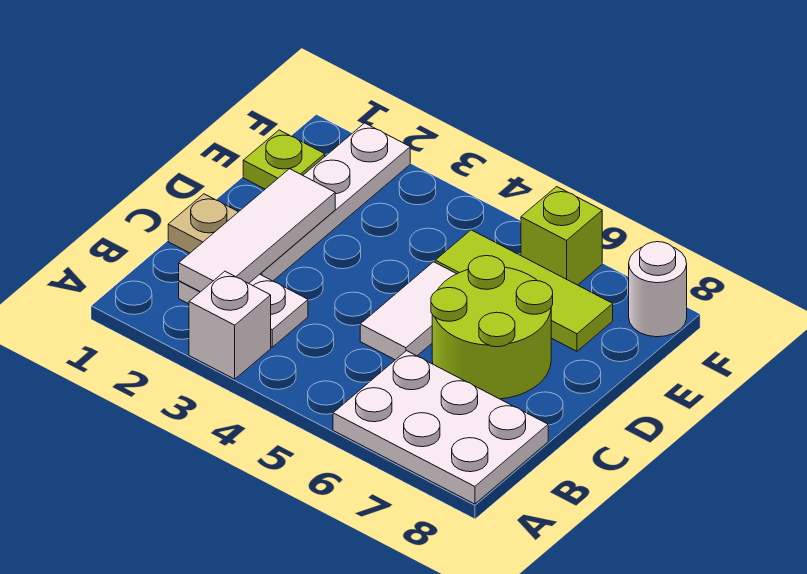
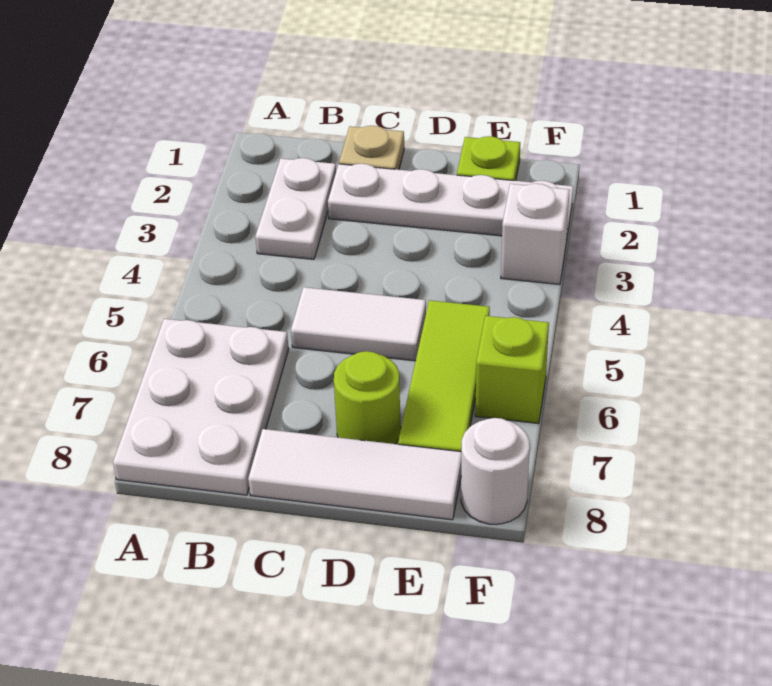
white brick A3 level 1 -> white brick F3 level 1
white tile B2:D2 level 2 -> white tile C8:E8 level 1
lime round brick C6:D7 level 1 -> lime round brick D7 level 1

